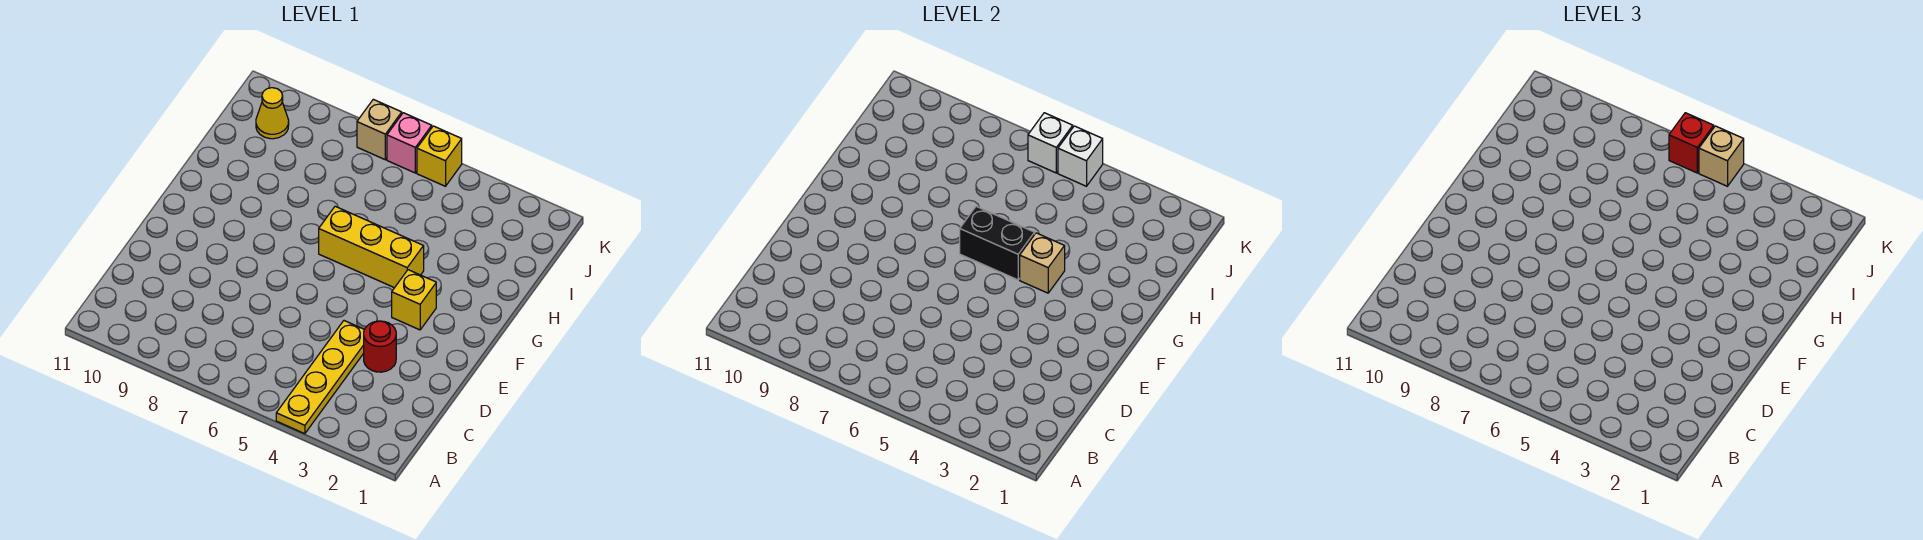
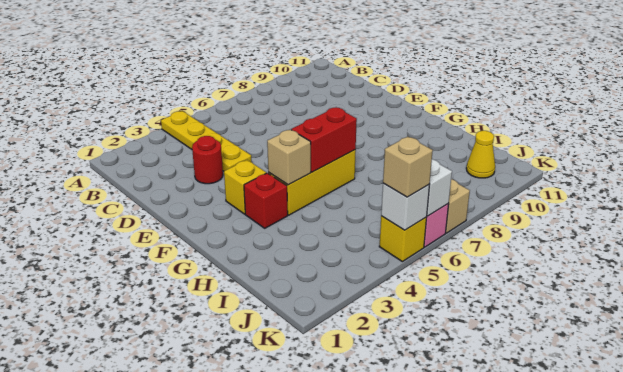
black brick G5:G6 level 2 -> red brick G5:G6 level 2
red brick K6 level 3 -> red brick G3 level 1

